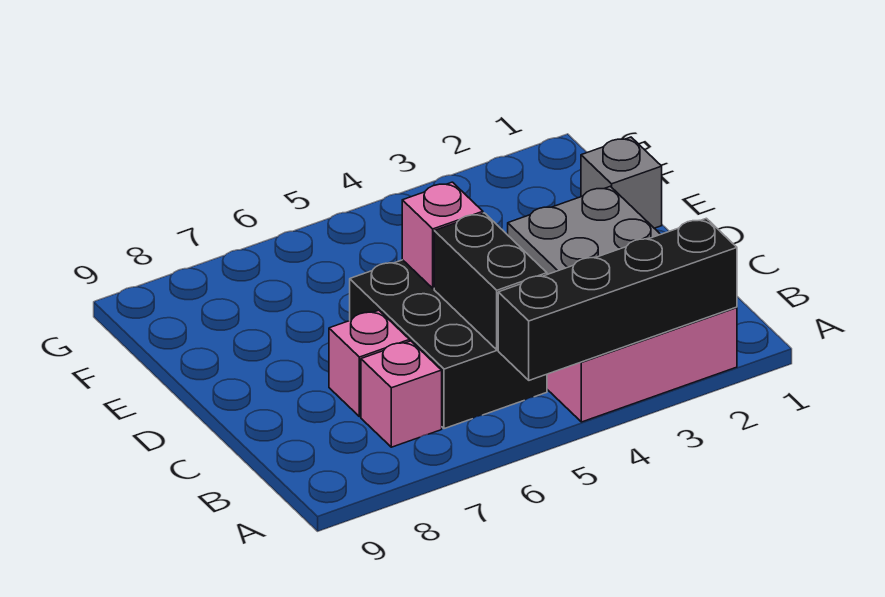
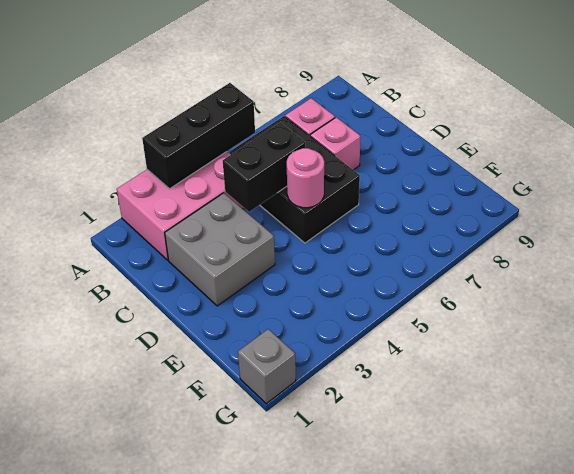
black brick A2:A5 level 2 -> black brick A3:A5 level 2
black brick B5:C5 level 2 -> black brick C4:C5 level 2
pink brick D5 level 2 -> pink round brick D5 level 2
grey brick E1 level 1 -> grey brick G1 level 1

